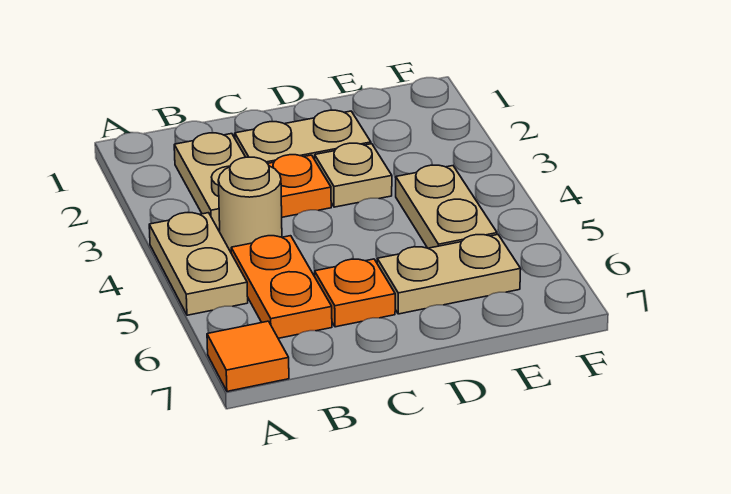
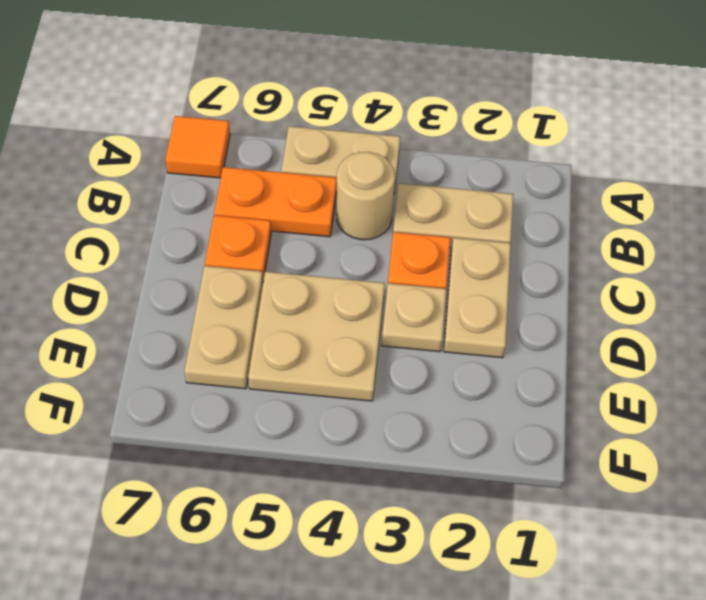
tan plate E4:E5 level 1 -> tan plate D4:E5 level 1

